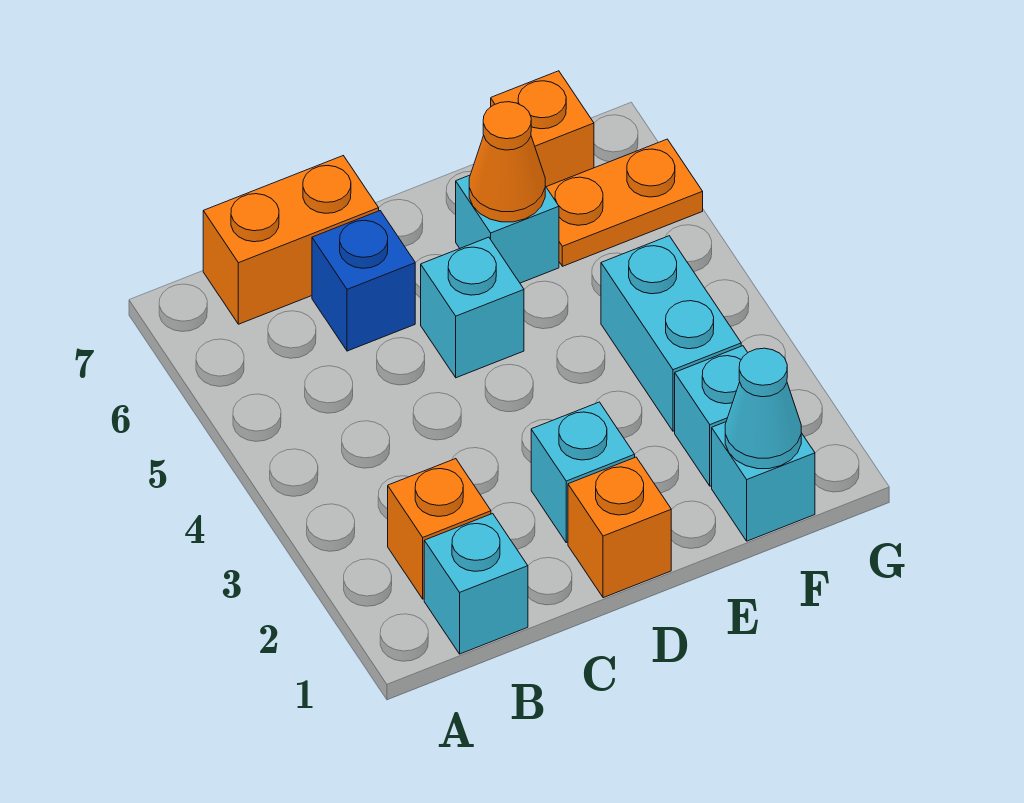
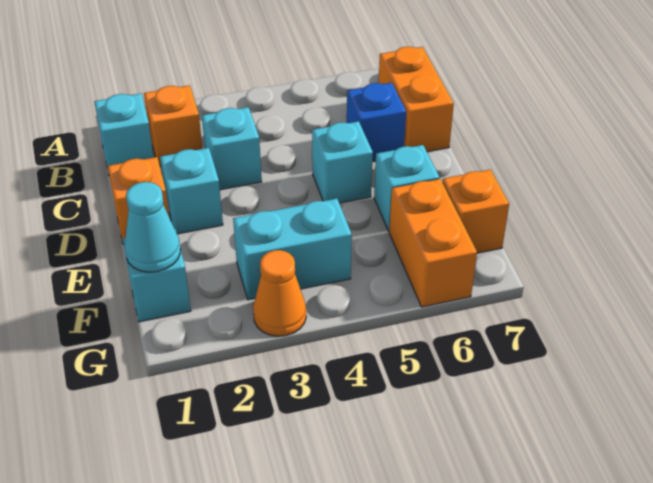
orange cone E6 level 2 -> orange cone G3 level 1
cyan brick F2 level 1 -> cyan brick C3 level 1
orange plate F6:G6 level 1 -> orange brick F6:G6 level 1

